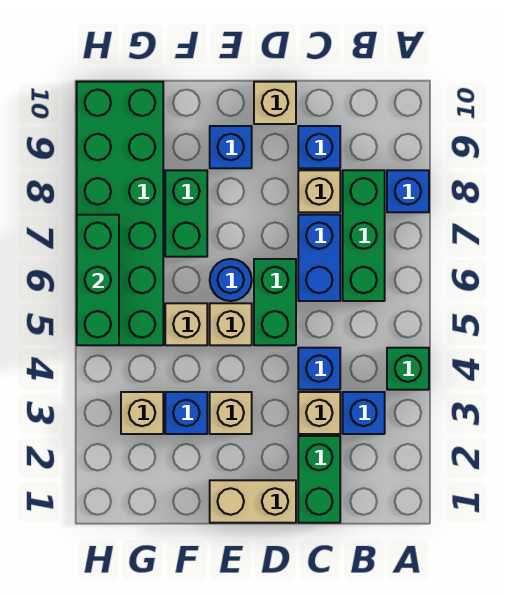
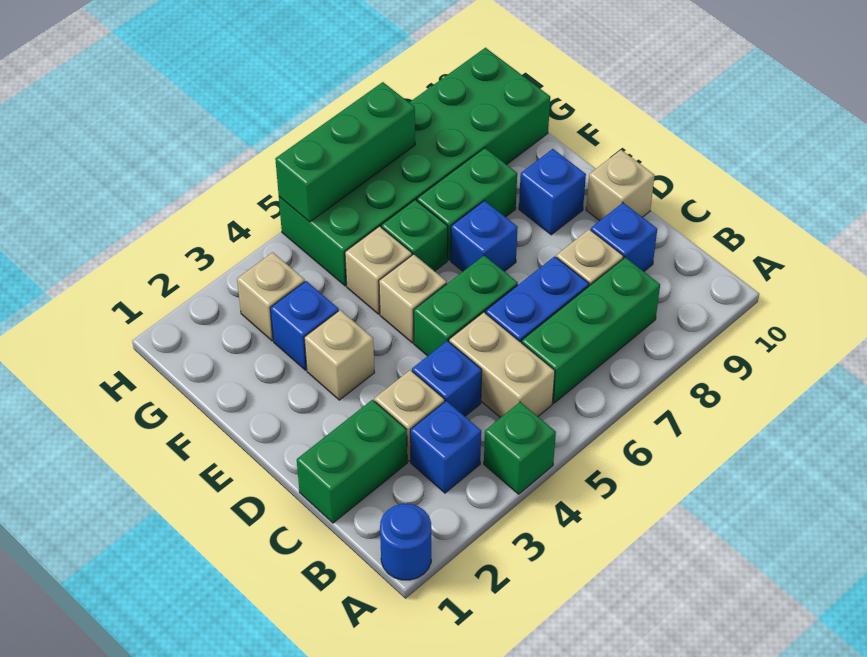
blue brick A8 level 1 -> blue brick E7 level 1
tan brick D1:E1 level 1 -> tan brick B5:C5 level 1
blue round brick E6 level 1 -> blue round brick A1 level 1
none -> green brick F6 level 1

